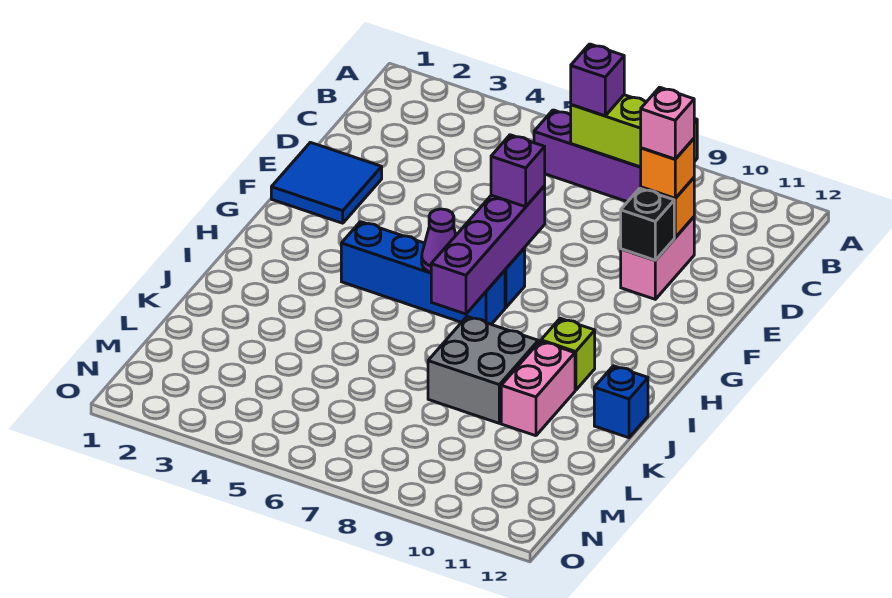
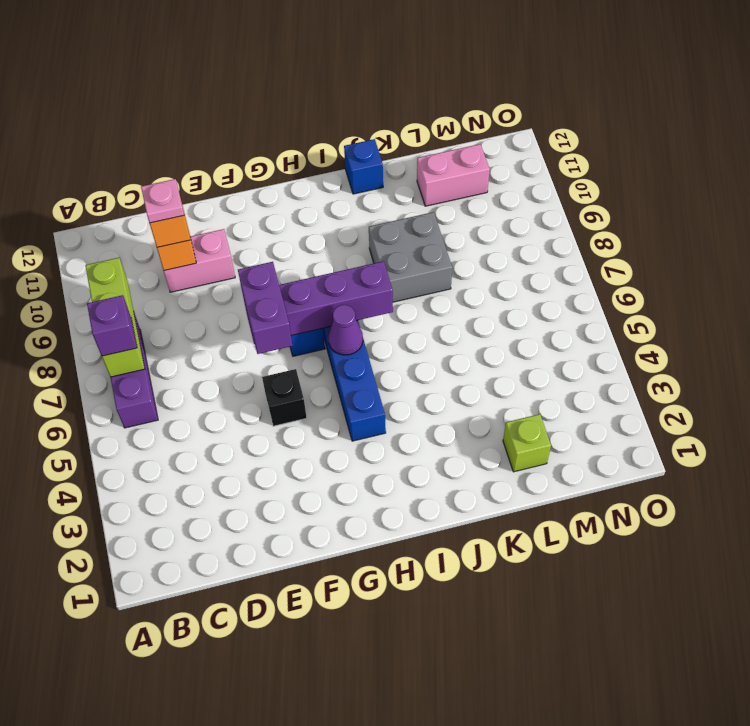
pink brick D10 level 4 -> pink plate D10 level 4
blue tile E1:F2 level 1 -> none
black brick E10 level 2 -> black brick F5 level 1
purple brick F7 level 3 -> purple brick F6:F7 level 3
lime brick I10 level 1 -> lime brick L2 level 1
pink brick J10:K10 level 1 -> pink brick L11:M11 level 1

